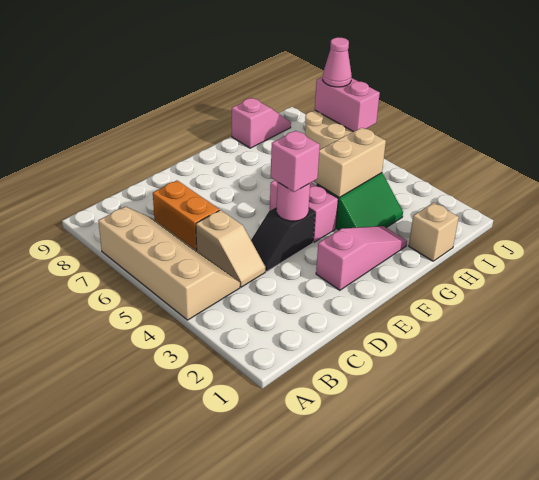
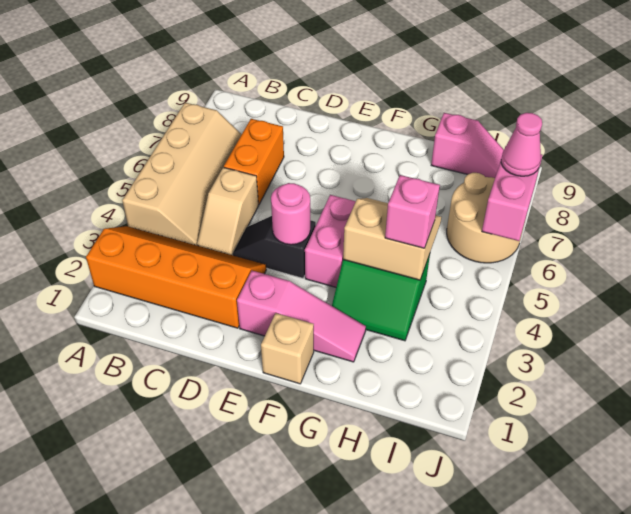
none -> orange slope A2:D3 level 1 top 2
pink brick E4 level 3 -> pink brick H4 level 3
tan brick H1 level 1 -> tan brick F1 level 1

